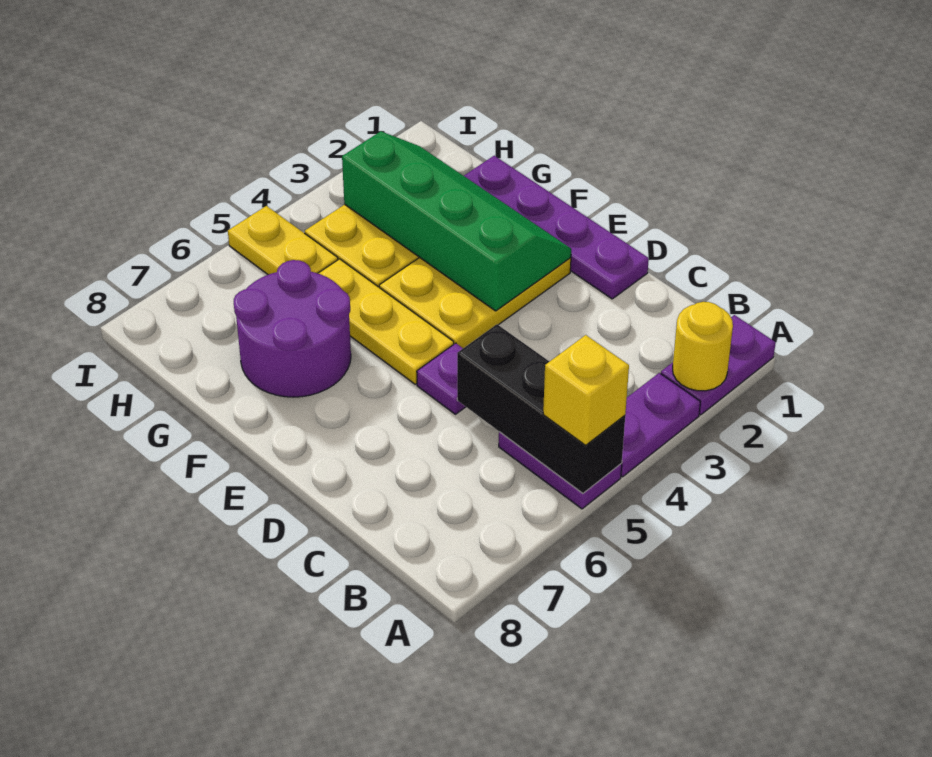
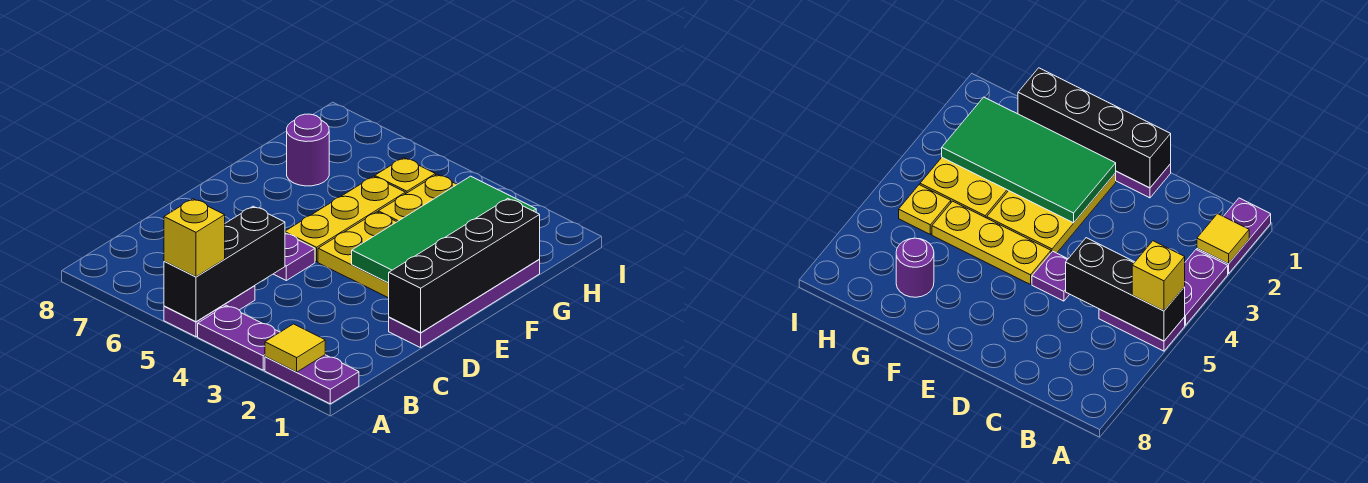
yellow round brick A2 level 2 -> yellow tile A2 level 2
none -> black brick D1:G1 level 2
green slope E2:H3 level 2 top 3 -> green tile E2:H3 level 2
purple round brick F6:G7 level 1 -> purple round brick G7 level 1
yellow plate H5:I5 level 1 -> yellow plate H5 level 1

